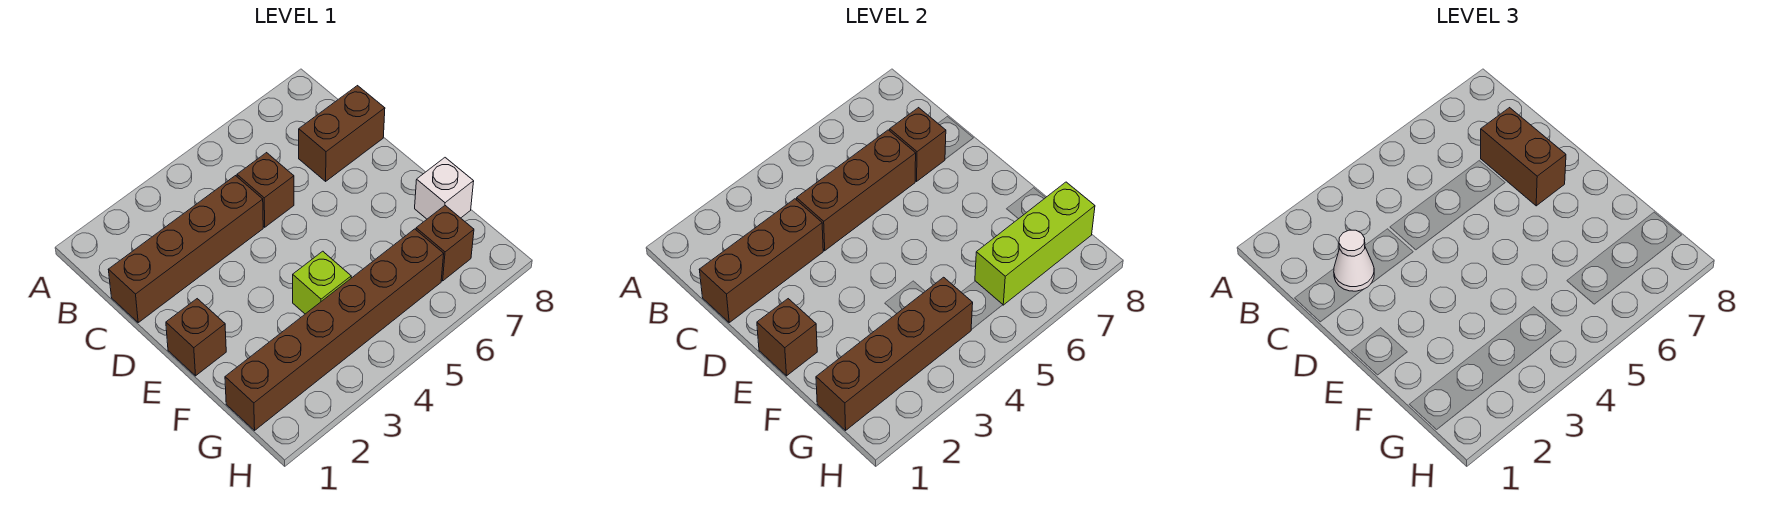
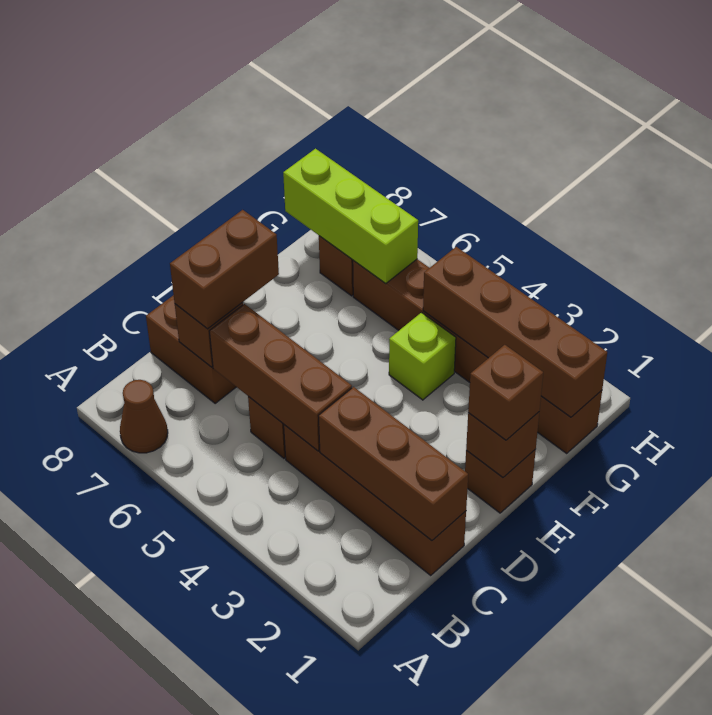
none -> brown cone A7 level 1
white cone C2 level 3 -> none
none -> brown brick E1 level 3
white brick F8 level 1 -> none

